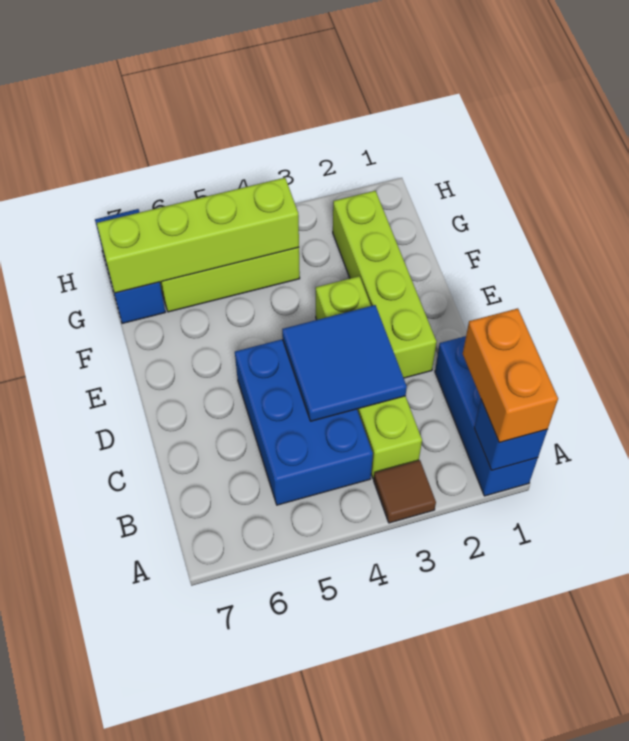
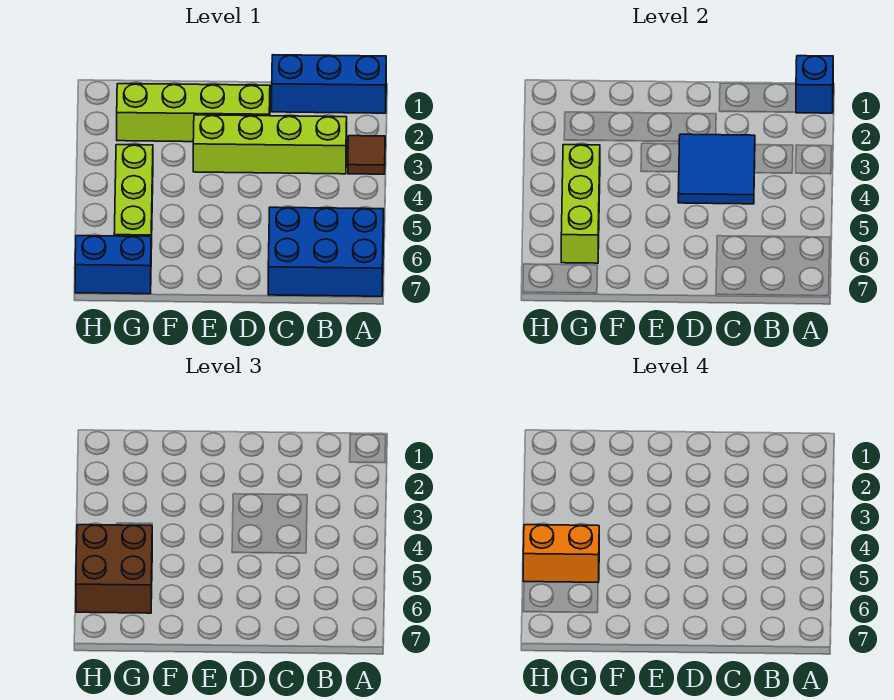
orange brick A1:B1 level 3 -> orange brick G5:H5 level 4
blue brick B4:D5 level 1 -> blue brick A6:C7 level 1
lime brick G4:G7 level 2 -> lime brick G4:G6 level 2
none -> brown brick G5:H6 level 3

